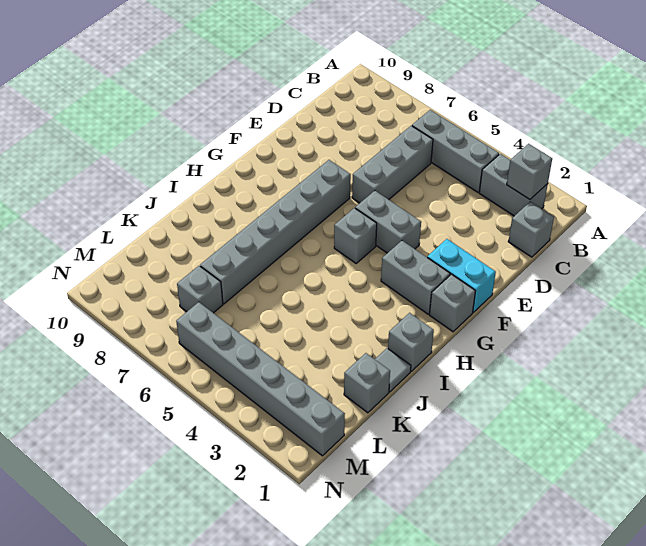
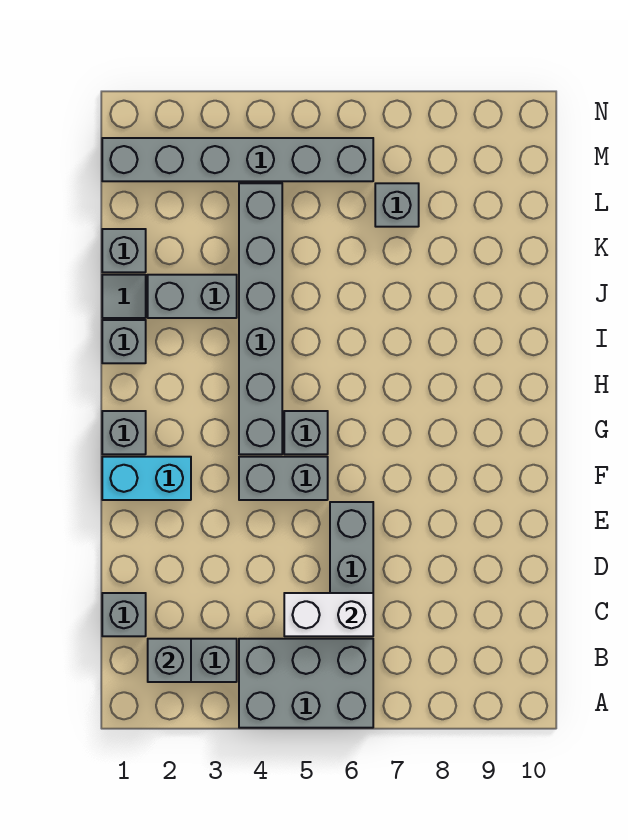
grey brick B4:B6 level 1 -> grey brick A4:B6 level 1
none -> white brick C5:C6 level 2
grey brick F7:K7 level 1 -> grey brick G4:L4 level 1
grey brick G2:G3 level 1 -> grey brick J2:J3 level 1

